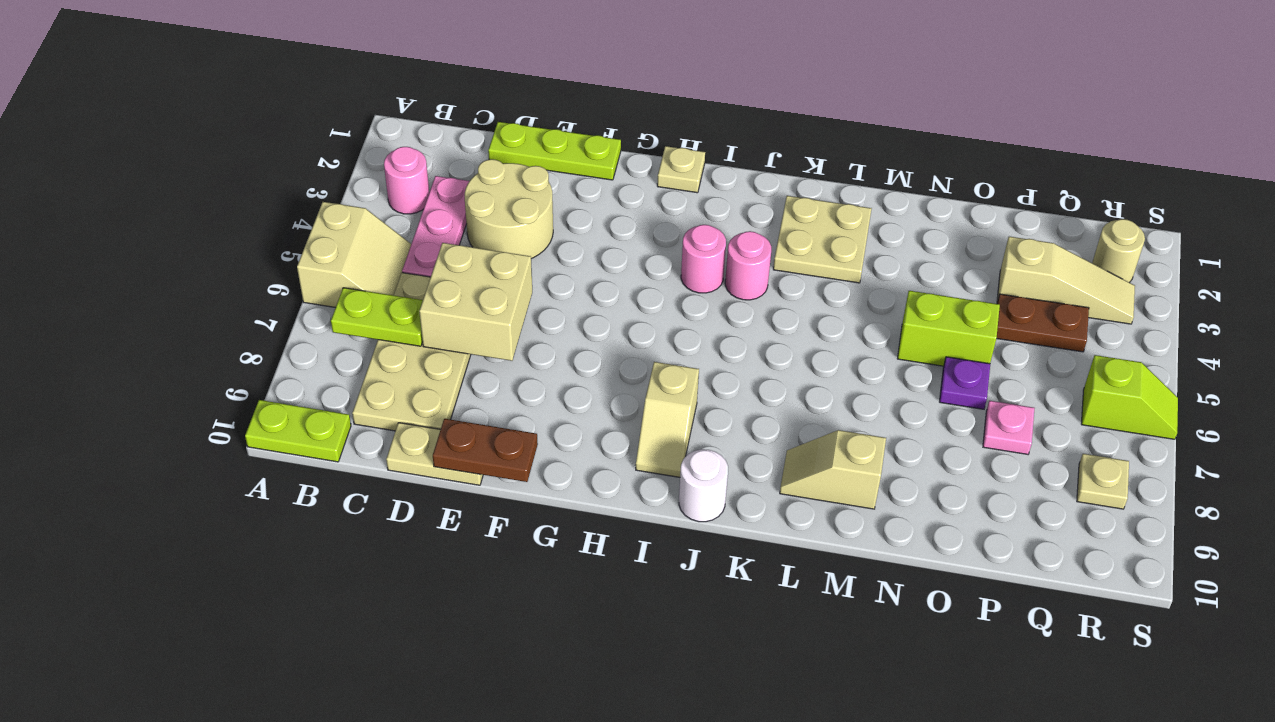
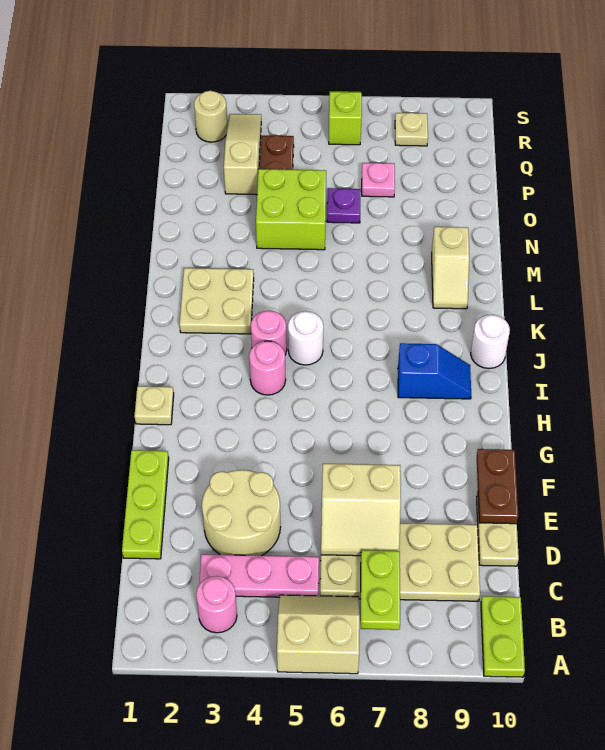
tan brick D6:E7 level 2 -> tan slope D6:E7 level 2 top E
tan slope I8:I9 level 1 top 8 -> blue slope I8:I9 level 1 top 8
none -> white round brick J5 level 1
lime brick N5:O5 level 1 -> lime brick N4:O5 level 1

